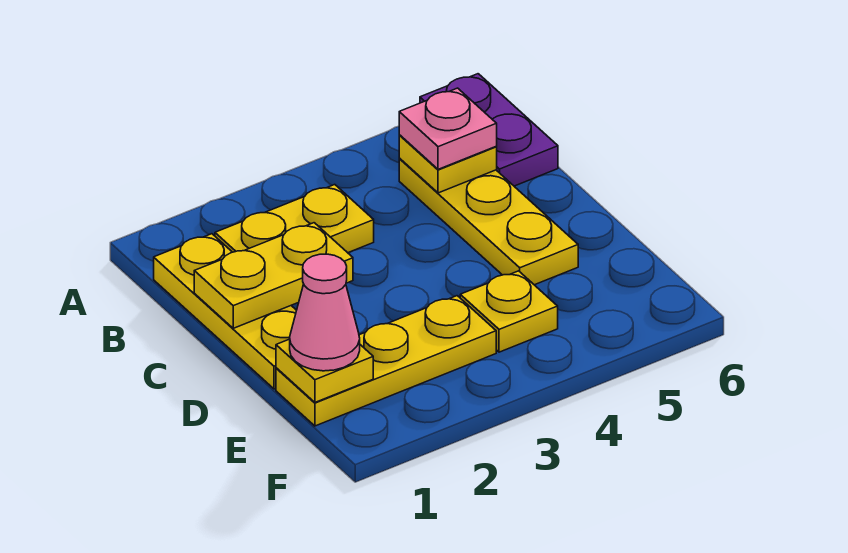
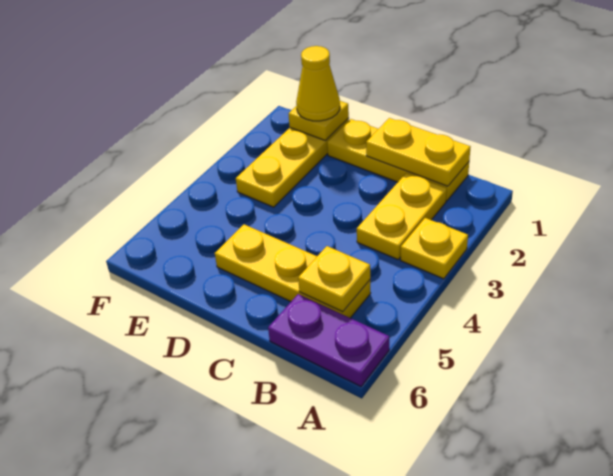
pink plate B5 level 3 -> none
yellow plate C1:C2 level 2 -> yellow plate B1:C1 level 2
pink cone E1 level 3 -> yellow cone E1 level 3
yellow plate E4 level 1 -> yellow plate A3 level 1

